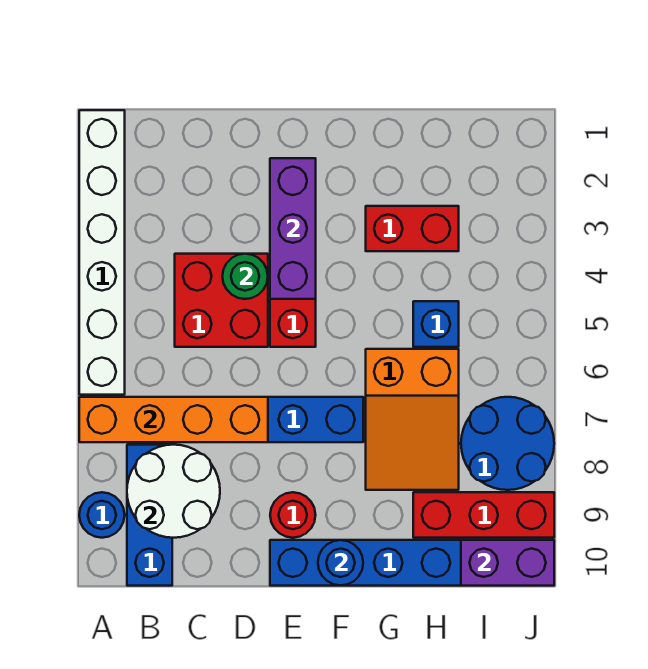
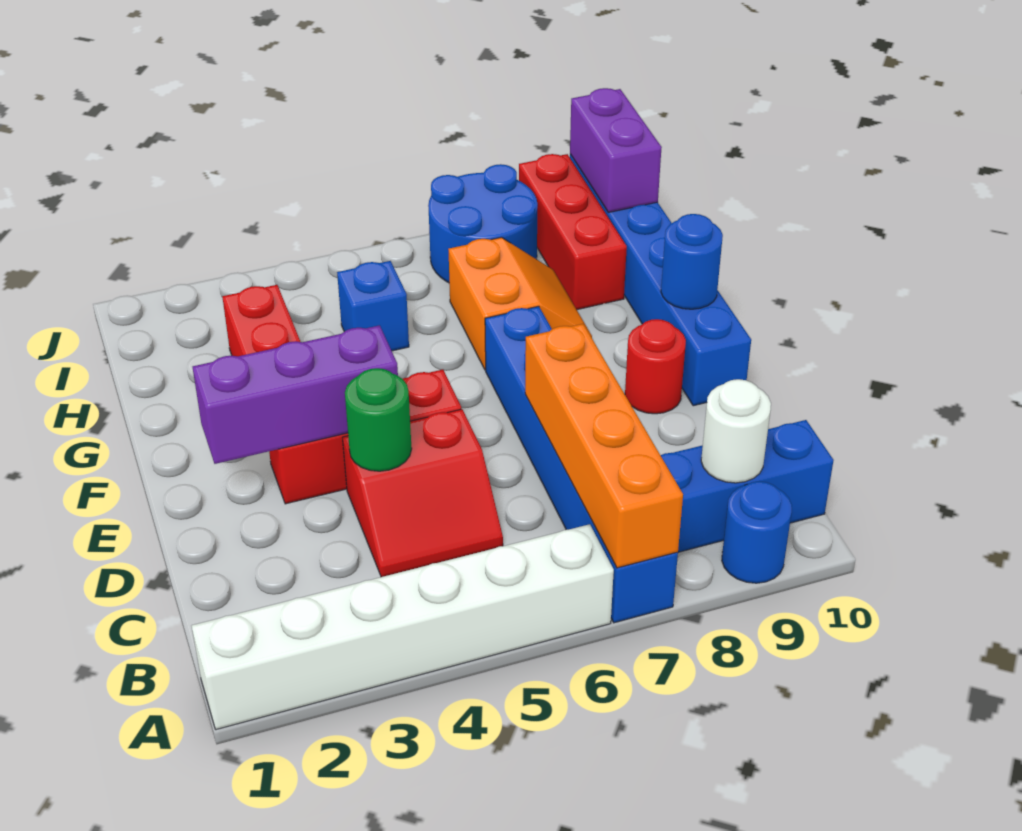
white round brick B8:C9 level 2 -> white round brick B9 level 2
red brick C4:D5 level 1 -> red slope C4:D5 level 1 top D
orange slope G6:H8 level 1 top 6 -> orange slope G7:H8 level 1 top 7

